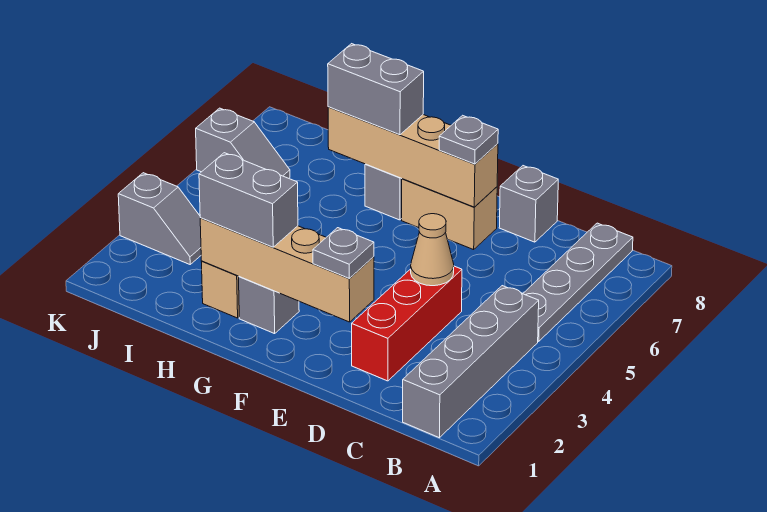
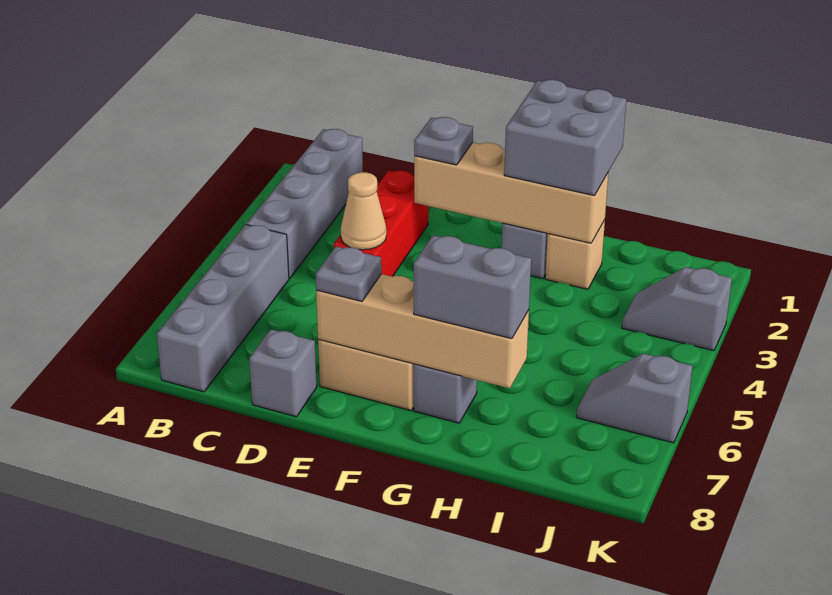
grey plate B5:B8 level 1 -> grey brick B5:B8 level 1
grey brick G2:H2 level 3 -> grey brick G1:H2 level 3

